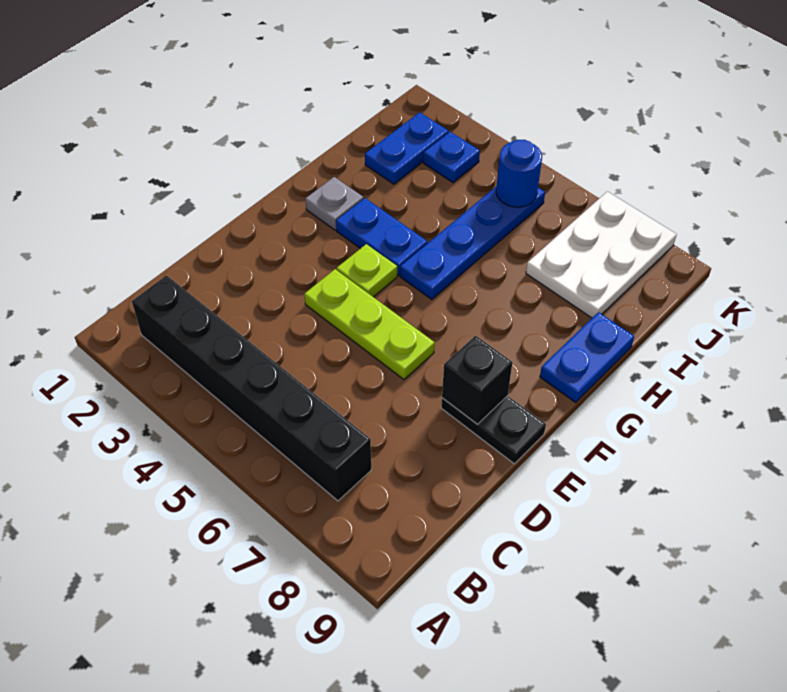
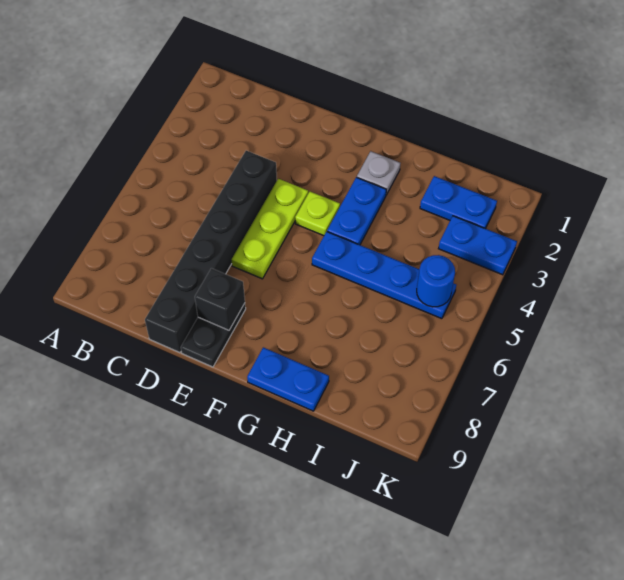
black brick B2:B7 level 1 -> black brick D4:D9 level 1
white plate I7:K8 level 1 -> none
blue plate J3 level 1 -> blue plate J3:K3 level 1

